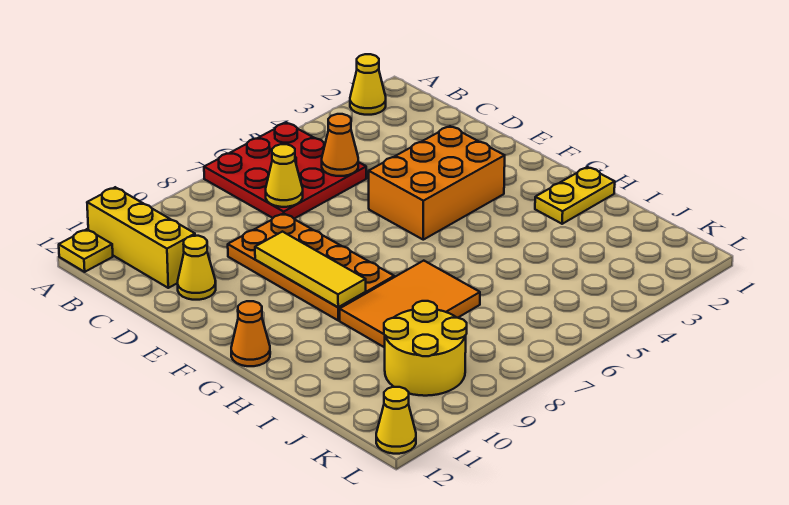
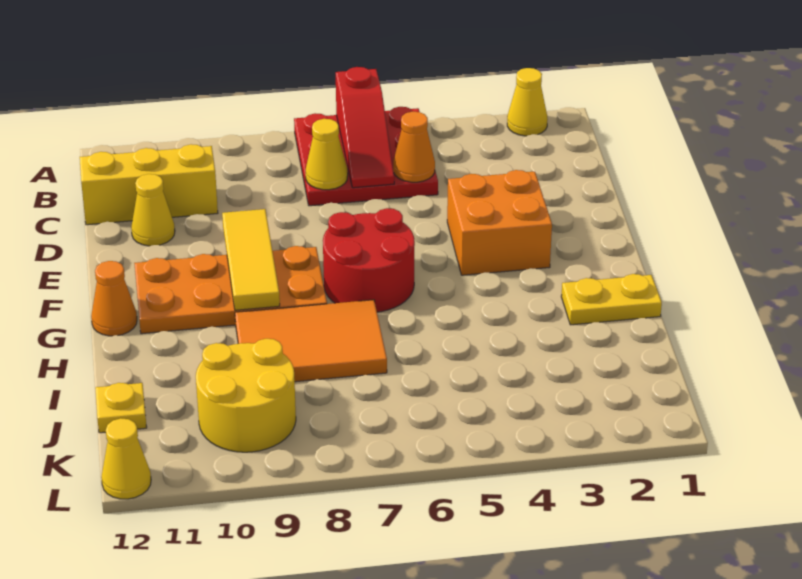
none -> red slope A6:C6 level 2 top A
yellow brick A11:C11 level 1 -> yellow brick C10:C12 level 1
yellow plate A12 level 1 -> yellow plate J12 level 1
orange plate D8:G9 level 1 -> orange plate F8:G11 level 1
orange brick E3:F5 level 1 -> orange brick E3:F4 level 1
none -> red round brick F6:G7 level 1

